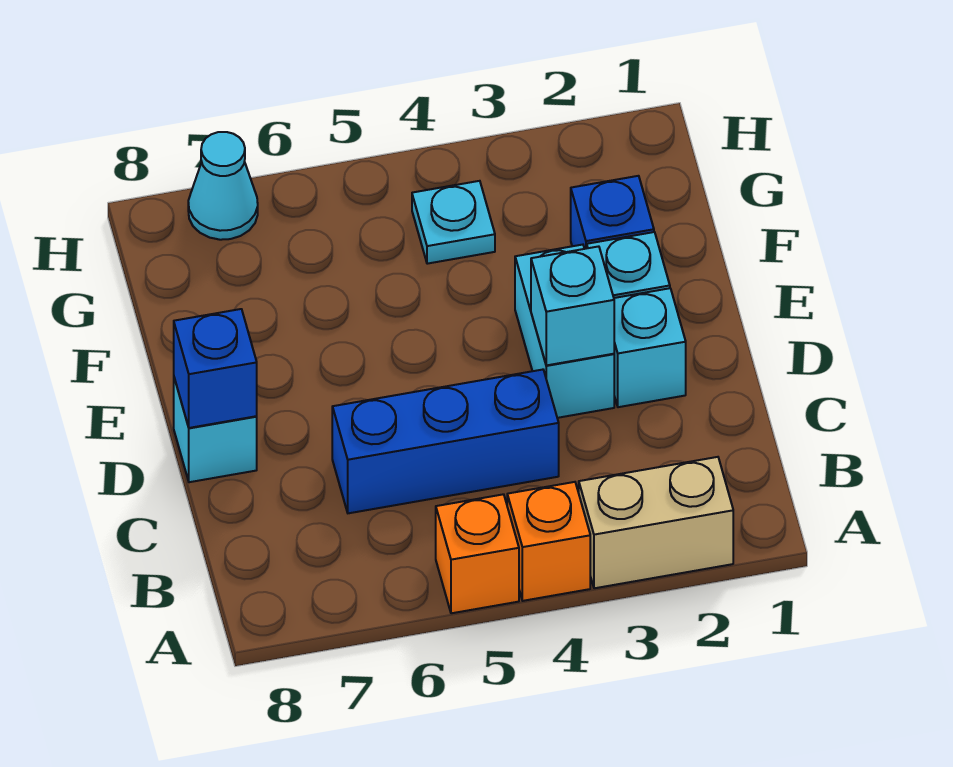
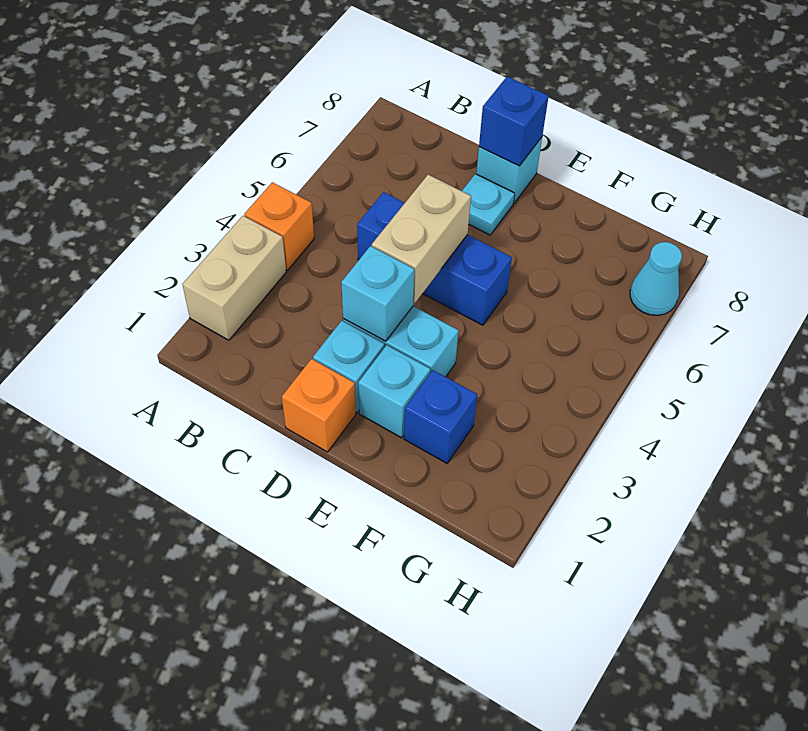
orange brick A5 level 1 -> orange brick D1 level 1
blue brick C4:C6 level 1 -> blue brick C5:E5 level 1
none -> tan brick D4:D5 level 2
cyan plate G4 level 1 -> cyan plate D7 level 1

